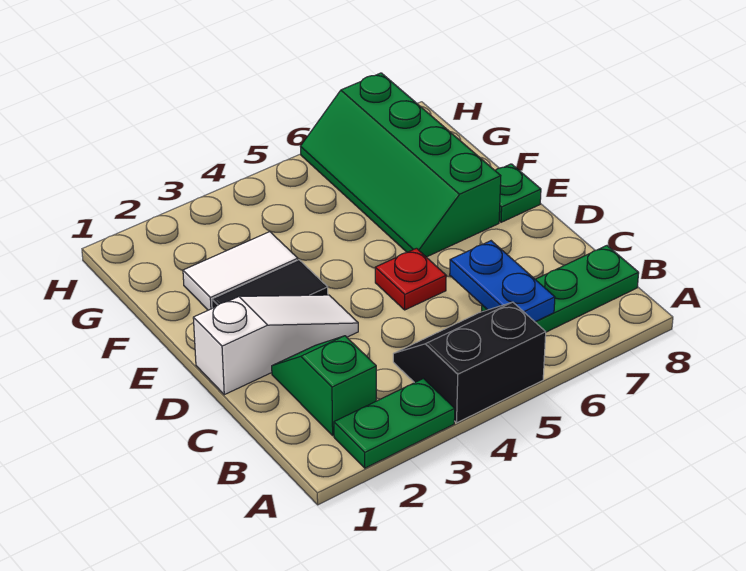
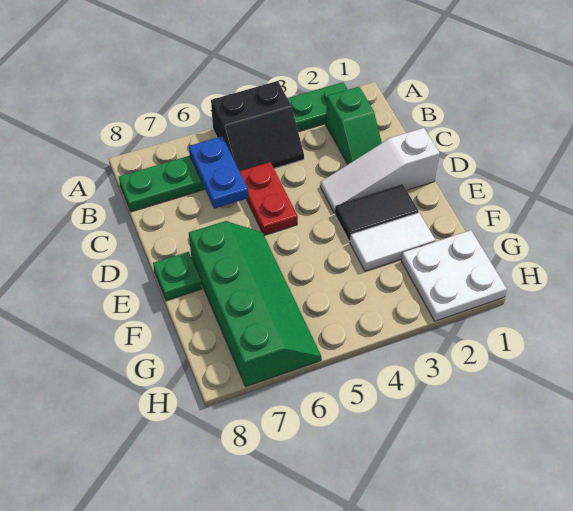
red plate D5 level 1 -> red plate C5:D5 level 1
none -> white plate G1:H2 level 1

